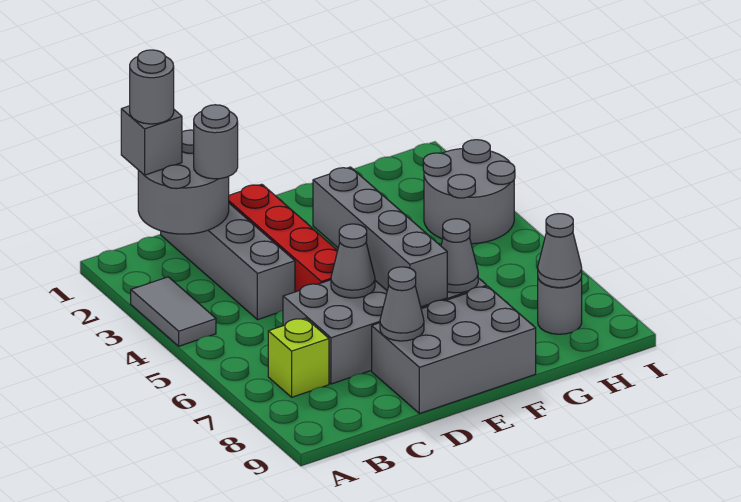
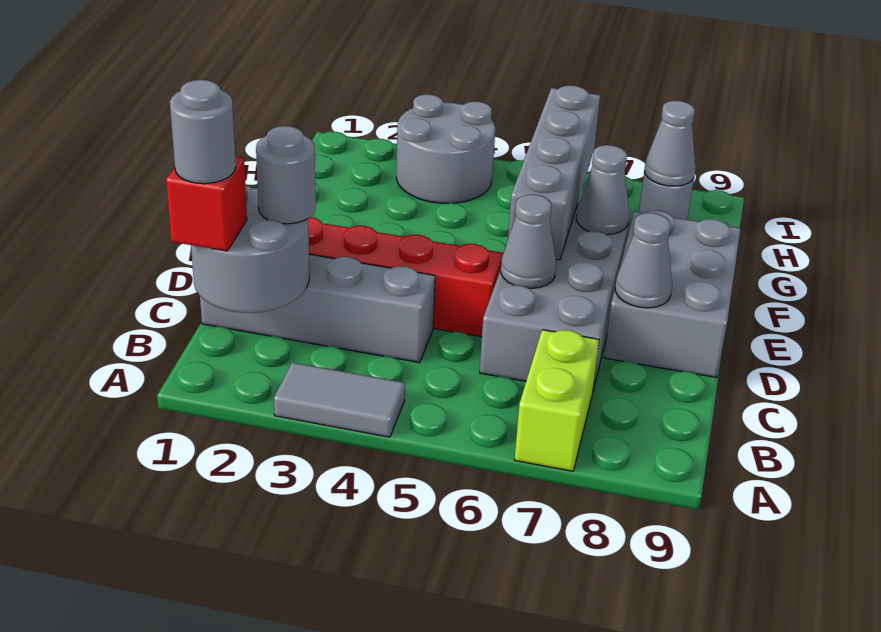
grey brick B1 level 3 -> red brick B1 level 3
lime brick B7 level 1 -> lime brick A7:B7 level 1
grey brick E4:E7 level 2 -> grey brick E6:H6 level 2

